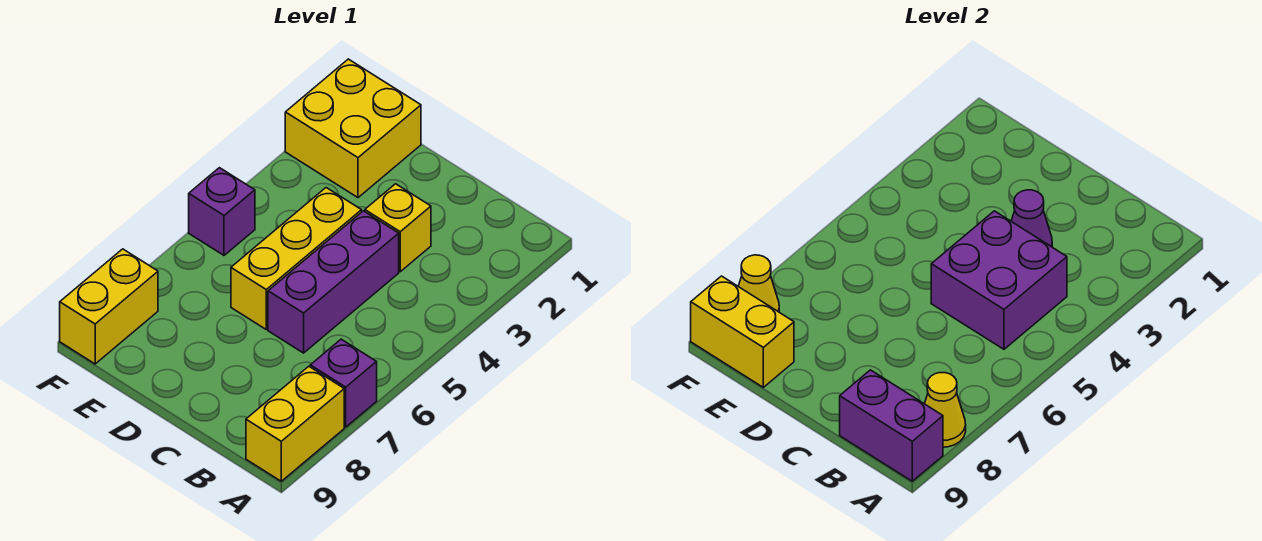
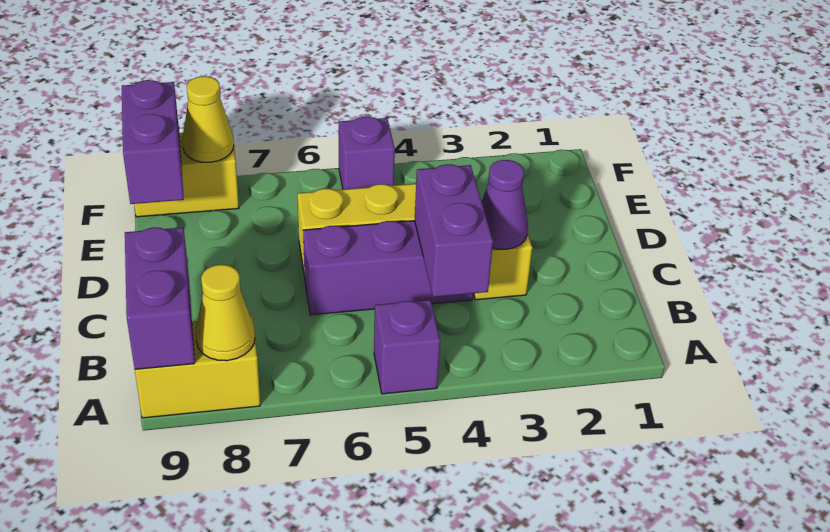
purple brick A7 level 1 -> purple brick A5 level 1
purple brick B4:C5 level 2 -> purple brick B4:C4 level 2
yellow brick E1:F2 level 1 -> none
yellow brick E9:F9 level 2 -> purple brick E9:F9 level 2

